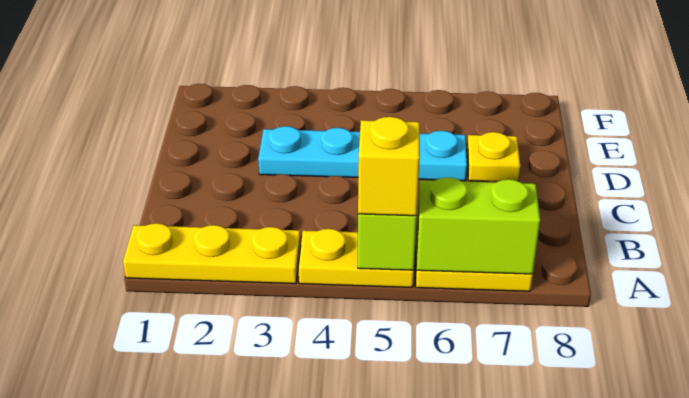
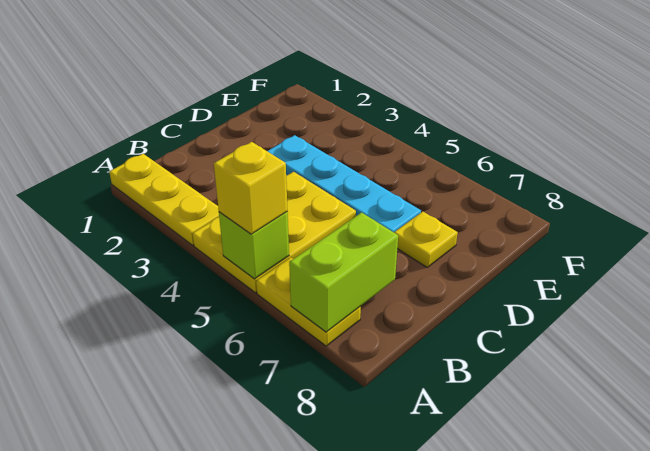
yellow plate A4:A5 level 1 -> yellow plate A4:C5 level 1
lime brick A6:A7 level 2 -> lime brick A7:B7 level 2

